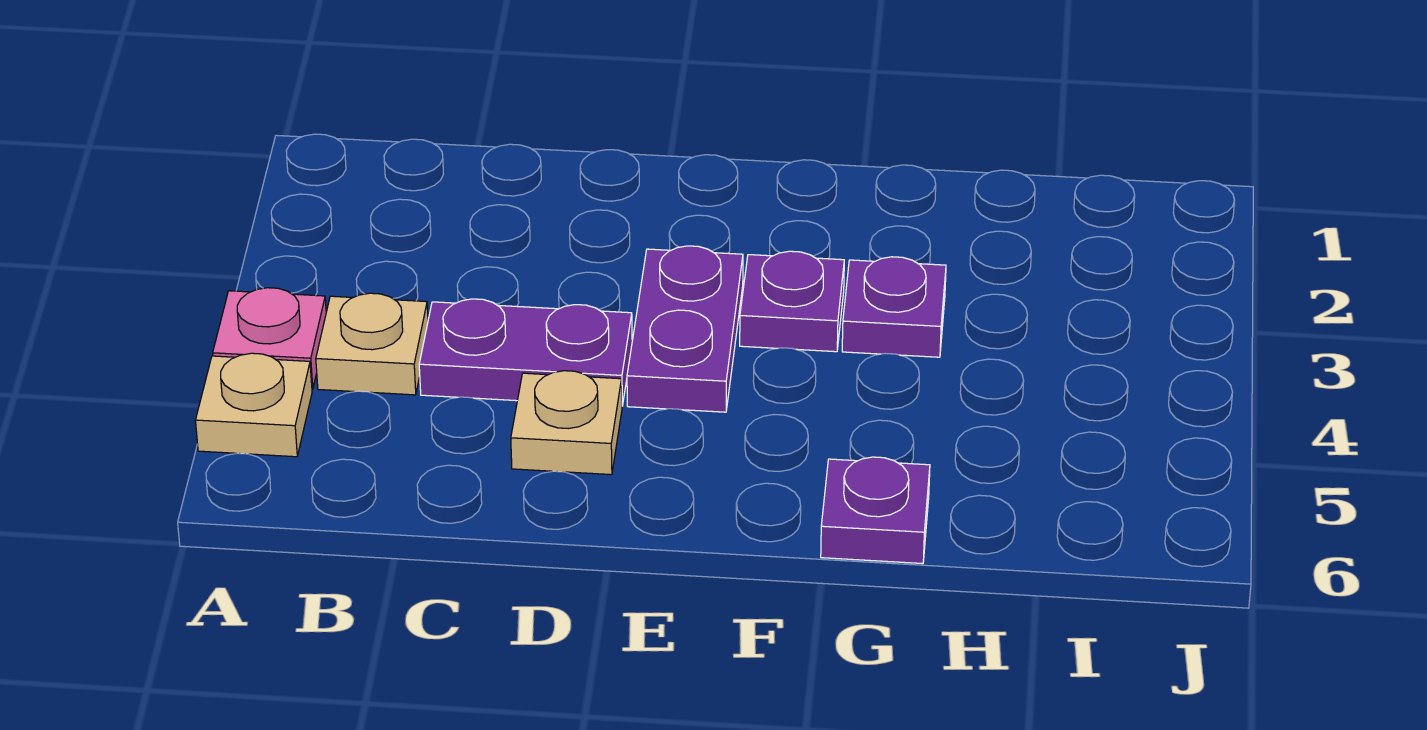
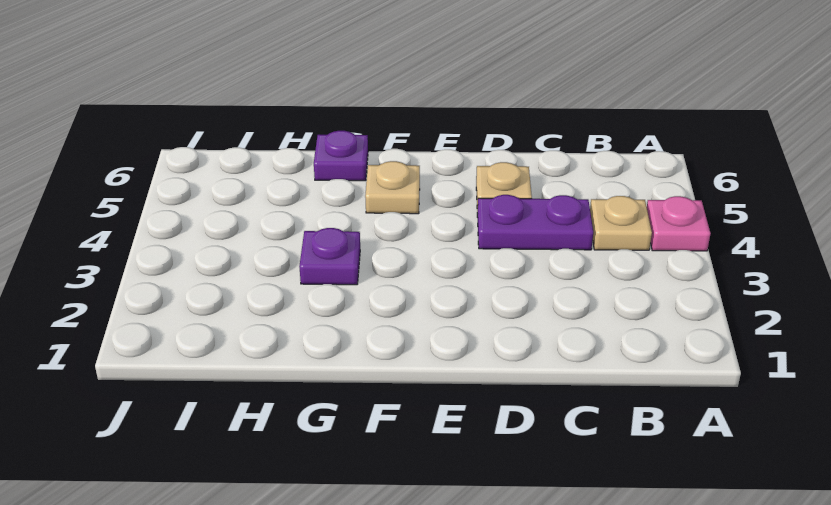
tan plate A5 level 1 -> tan plate F5 level 1
purple plate E3:E4 level 1 -> none
purple plate F3 level 1 -> none

